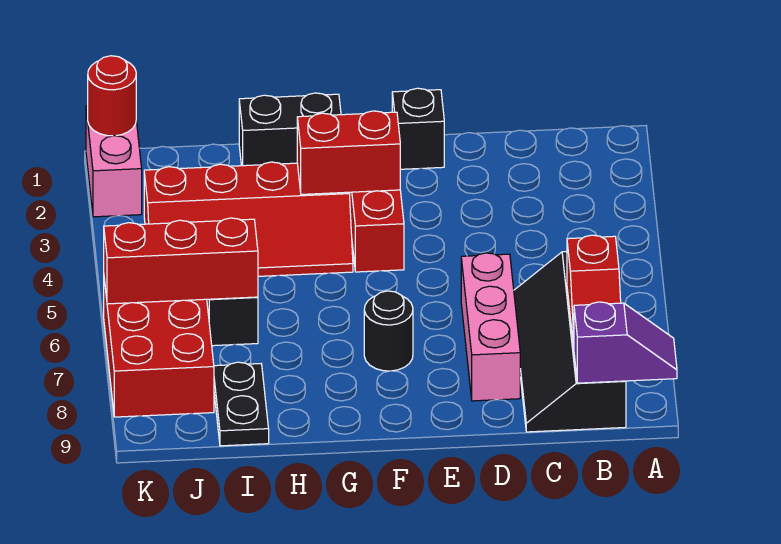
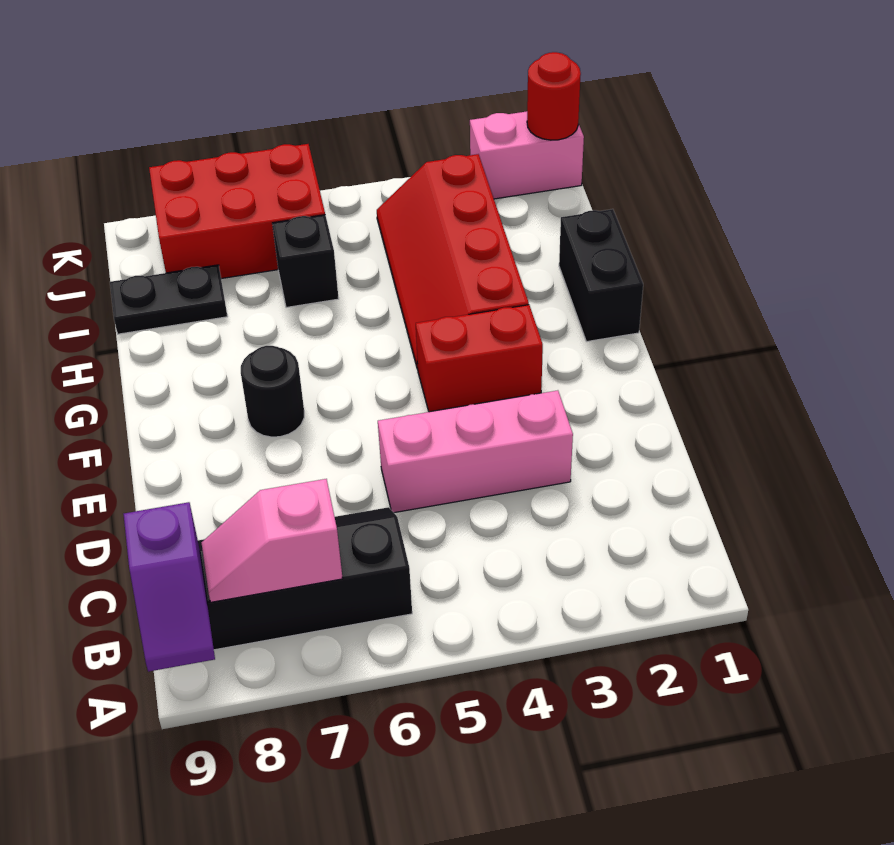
red slope B7:B8 level 2 top 7 -> pink slope B7:B8 level 2 top 7
pink brick D6:D8 level 1 -> pink brick D3:D5 level 1
black brick E1 level 1 -> none
red brick F3:G3 level 2 -> none
red brick I6:K6 level 2 -> none

